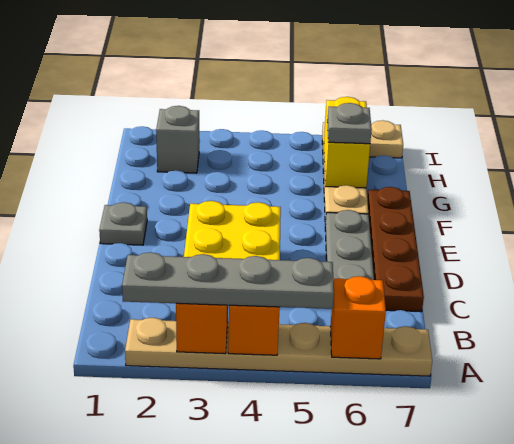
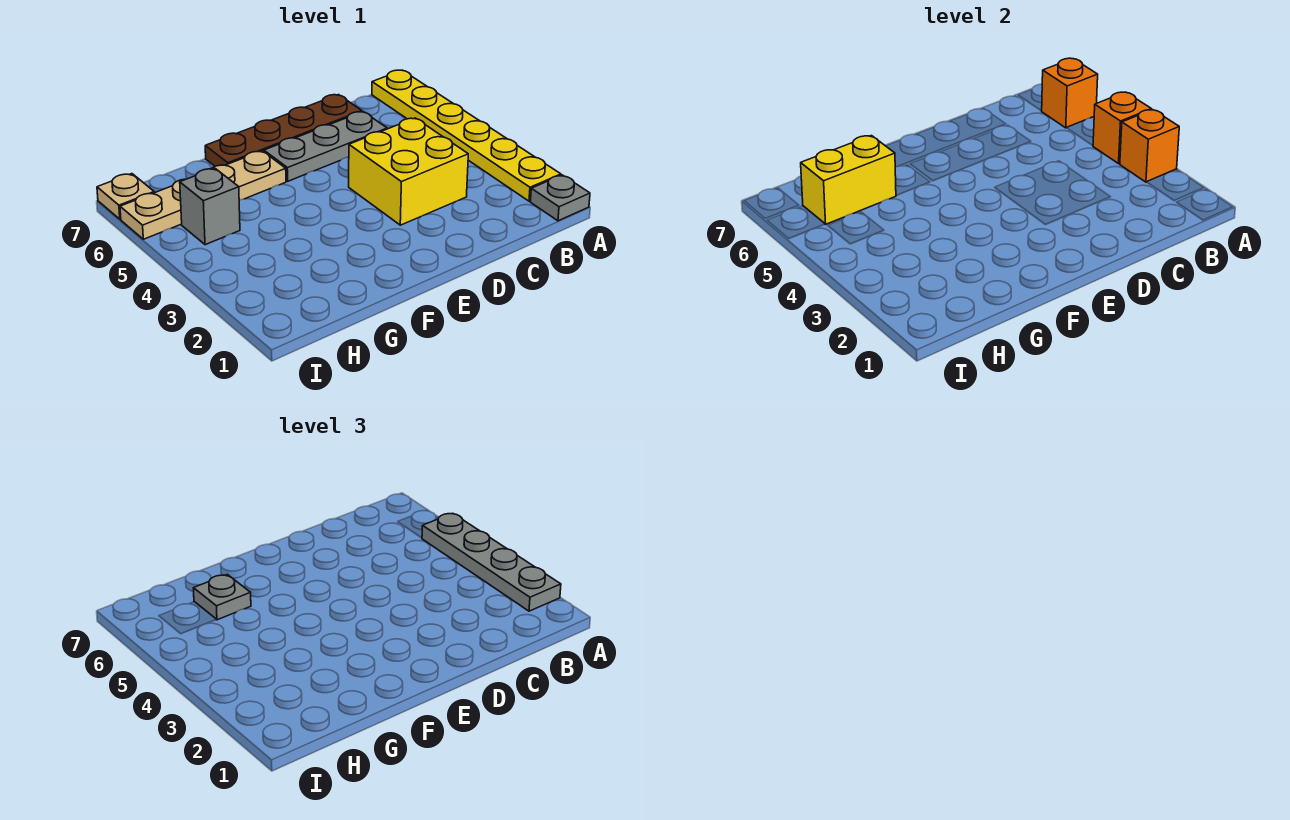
tan plate A2:A7 level 1 -> yellow plate A2:A7 level 1
grey plate E1 level 1 -> grey plate A1 level 1
grey brick H2 level 1 -> grey brick H5 level 1

